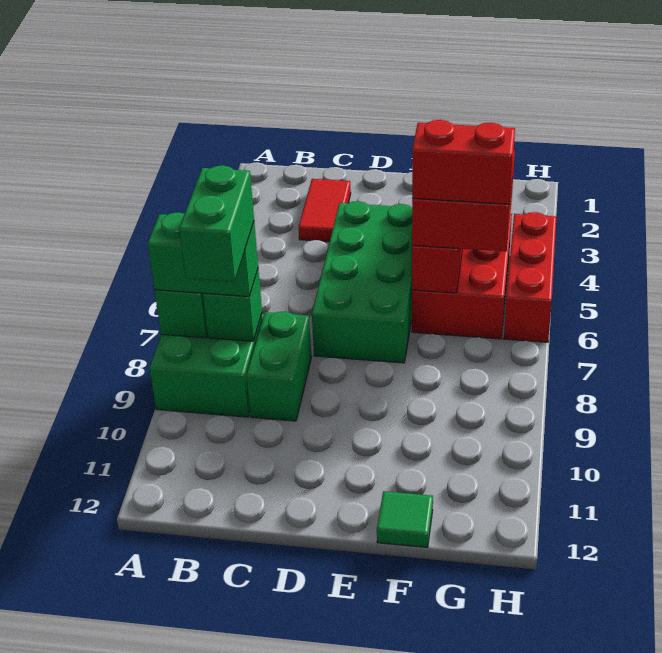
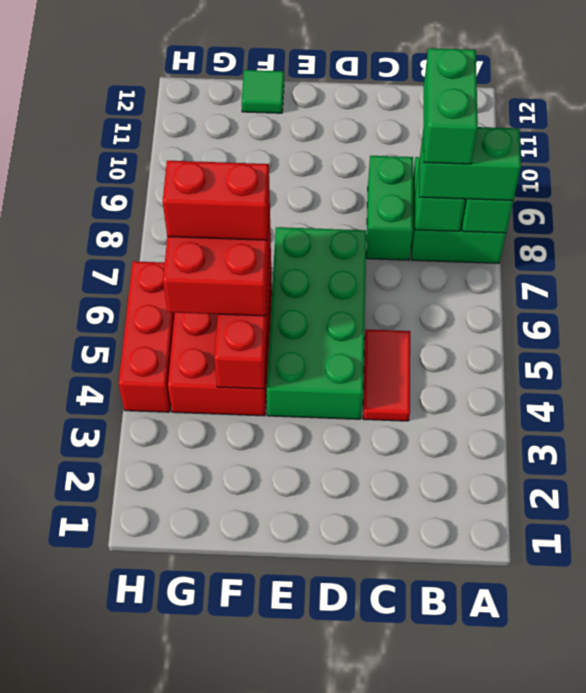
red tile C2:C3 level 1 -> red tile C4:C5 level 1

